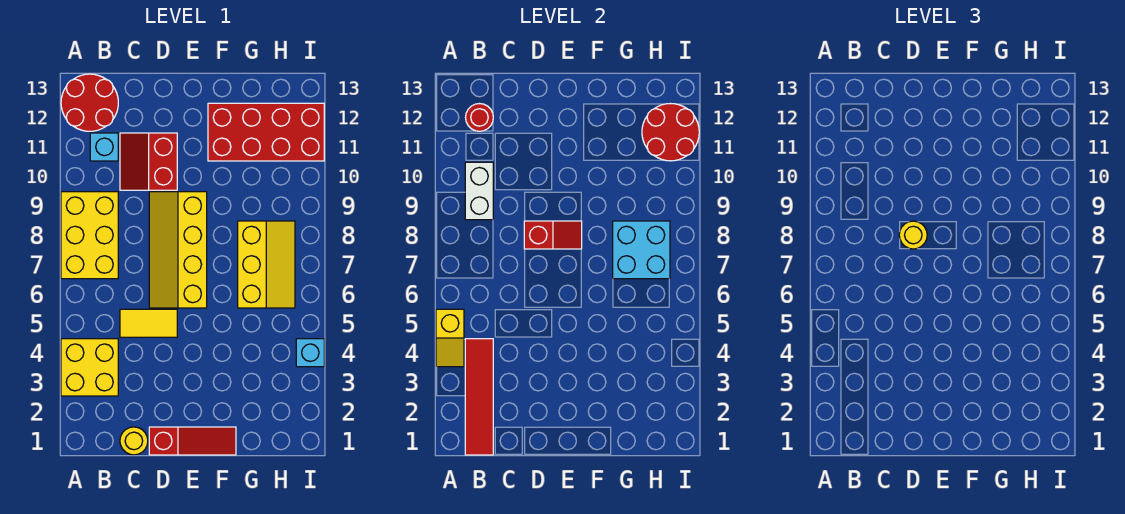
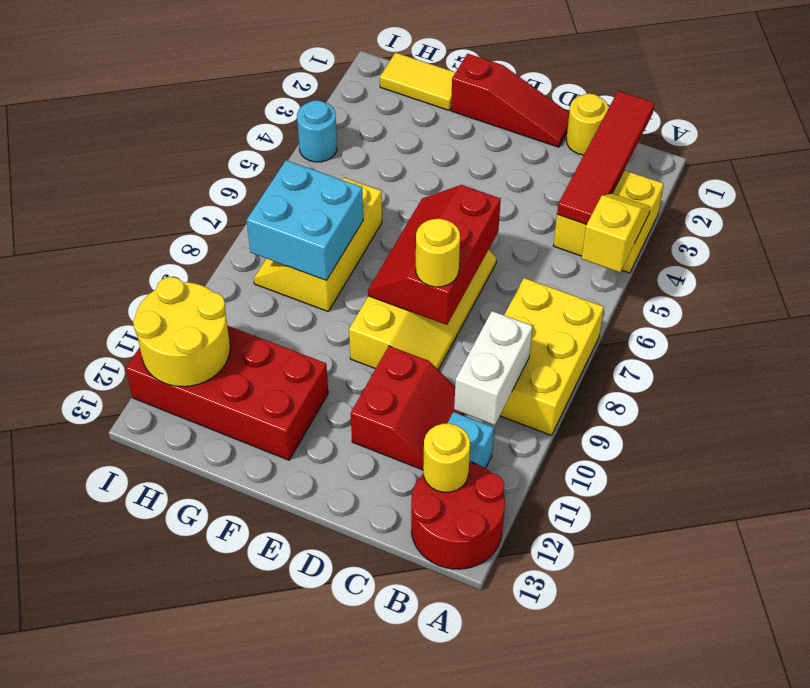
red round brick B12 level 2 -> yellow round brick B12 level 2
yellow tile C5:D5 level 1 -> yellow tile G1:H1 level 1
red slope D1:F1 level 1 top D -> red slope D1:F1 level 1 top F
red slope D8:E8 level 2 top D -> red slope D6:E8 level 2 top D
red round brick H11:I12 level 2 -> yellow round brick H11:I12 level 2
cyan brick I4 level 1 -> cyan round brick I4 level 1

